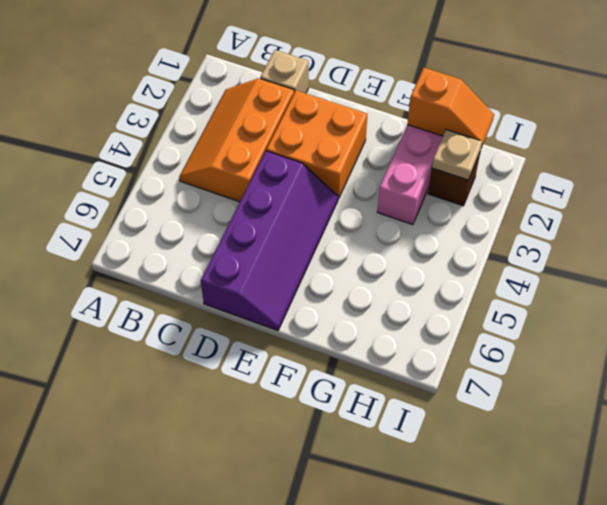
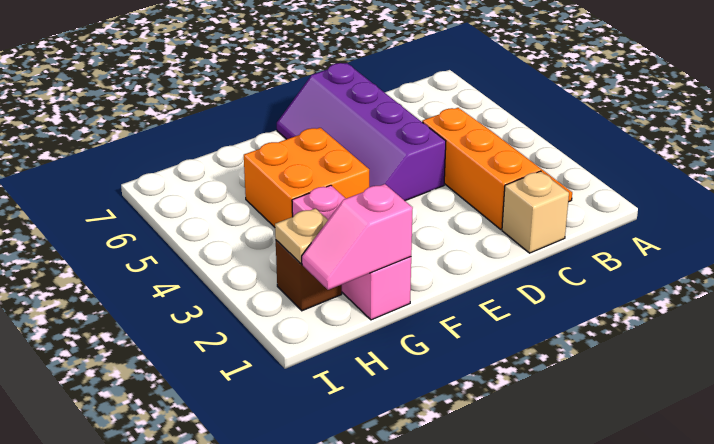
orange brick D2:E3 level 1 -> orange brick F4:G5 level 1
orange slope G1:H1 level 2 top G -> pink slope G1:H1 level 2 top G

